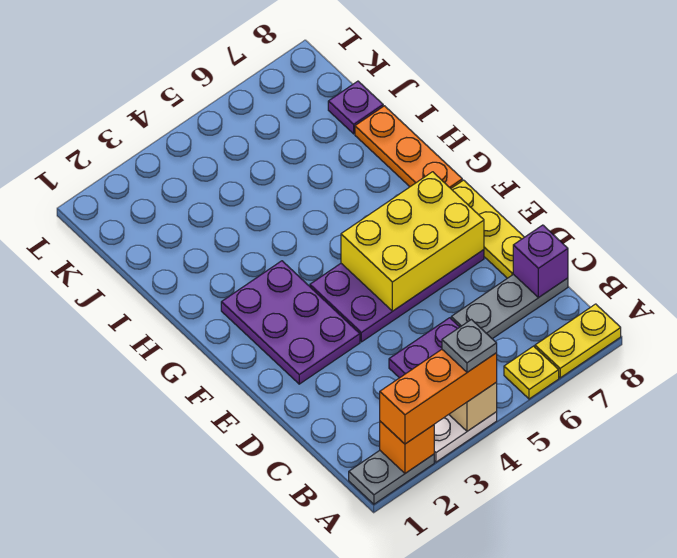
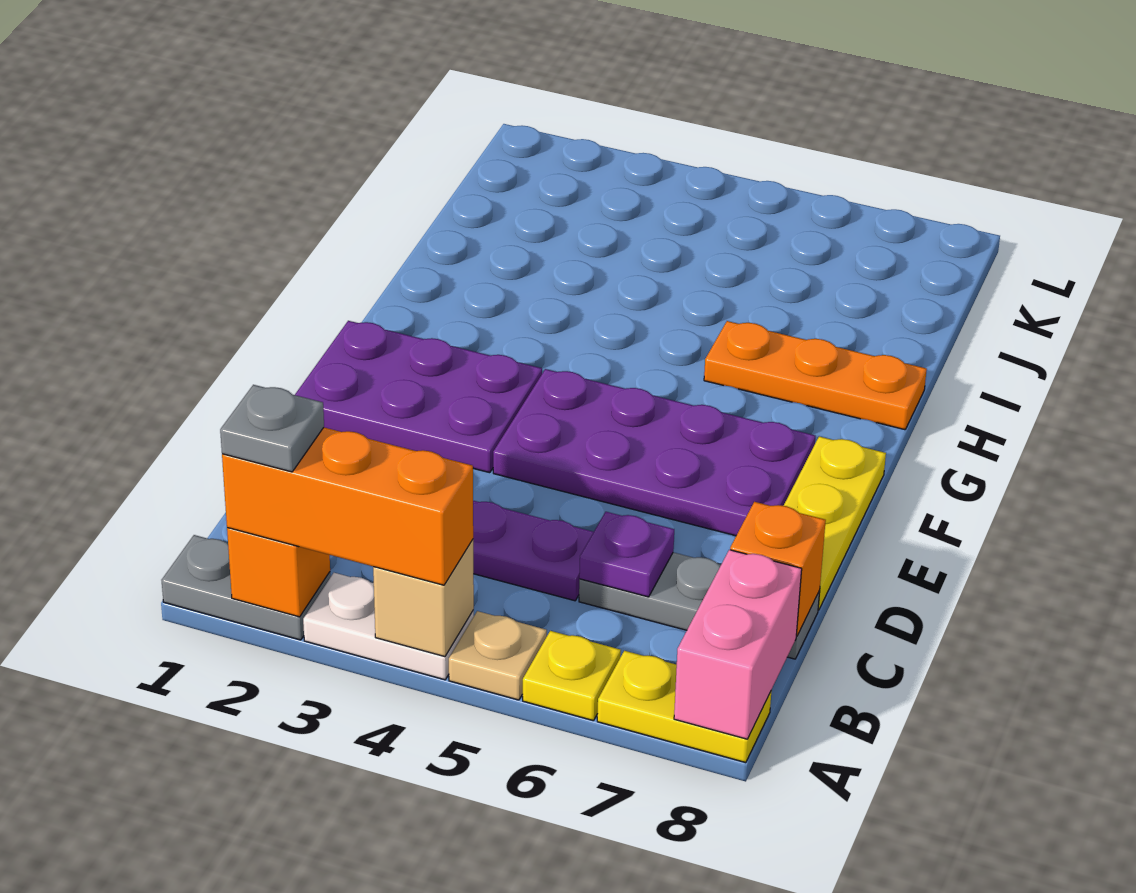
grey plate A4 level 4 -> grey plate A2 level 4
none -> tan plate A5 level 1
none -> pink brick A8:B8 level 2
purple brick C8 level 2 -> orange brick C8 level 2
purple plate E2:G3 level 1 -> purple plate E1:F3 level 1
yellow brick E5:F7 level 2 -> none
orange plate G8:I8 level 1 -> orange plate H6:H8 level 1
purple plate J8 level 1 -> purple plate C6 level 2

